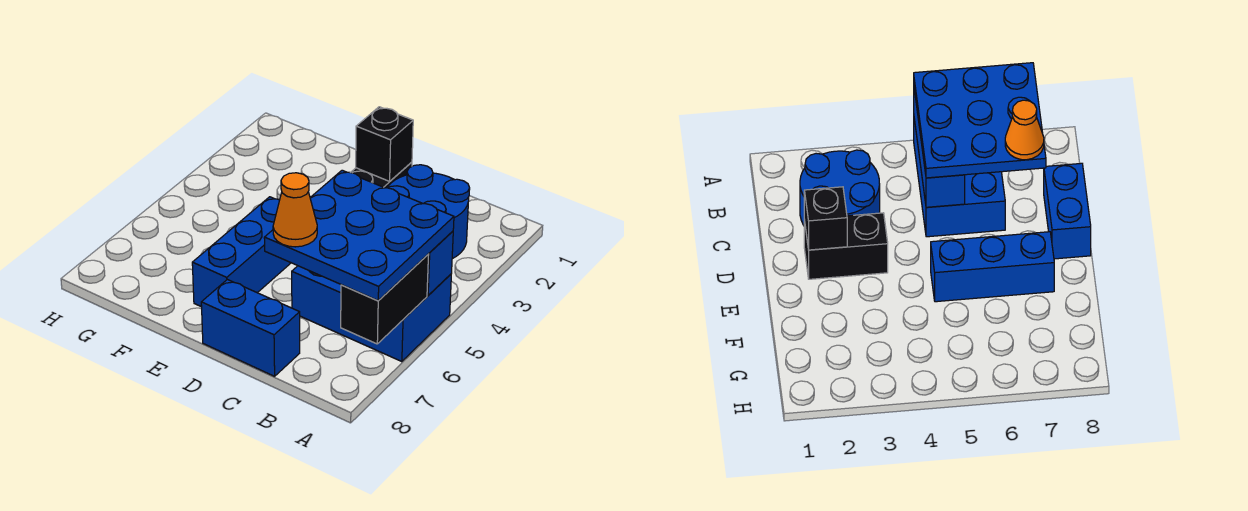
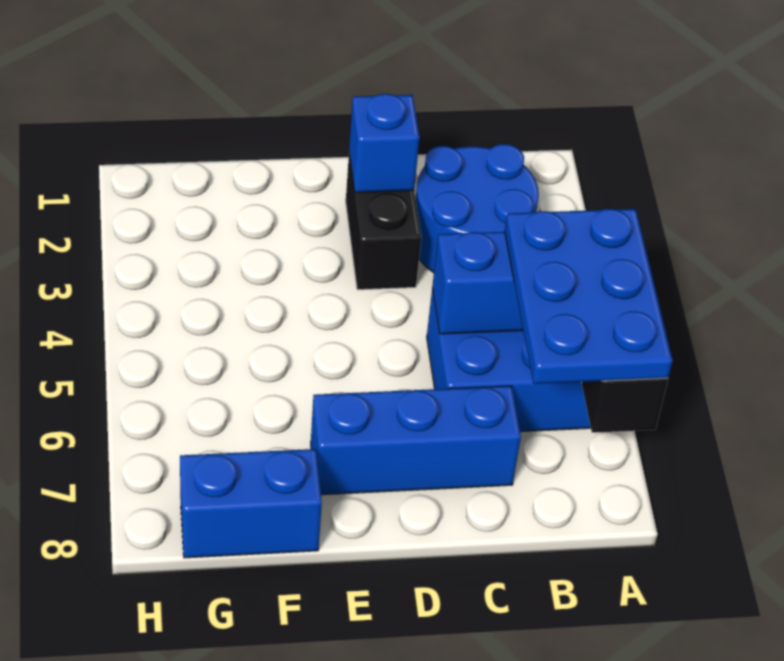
blue plate A5:C7 level 3 -> blue plate A5:B7 level 3
orange cone C7 level 4 -> none
blue brick C8:D8 level 1 -> blue brick F8:G8 level 1
black brick D2 level 2 -> blue brick D2 level 2
blue brick E5:E7 level 1 -> blue brick C7:E7 level 1

